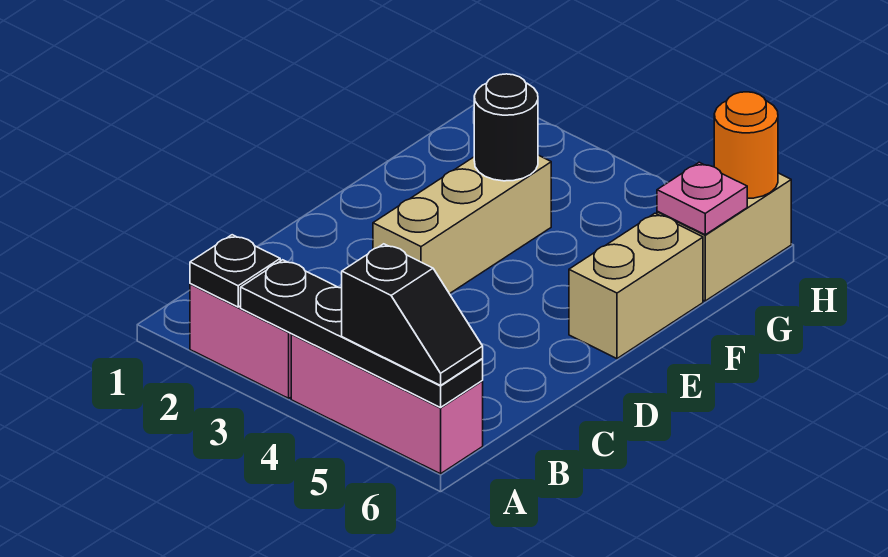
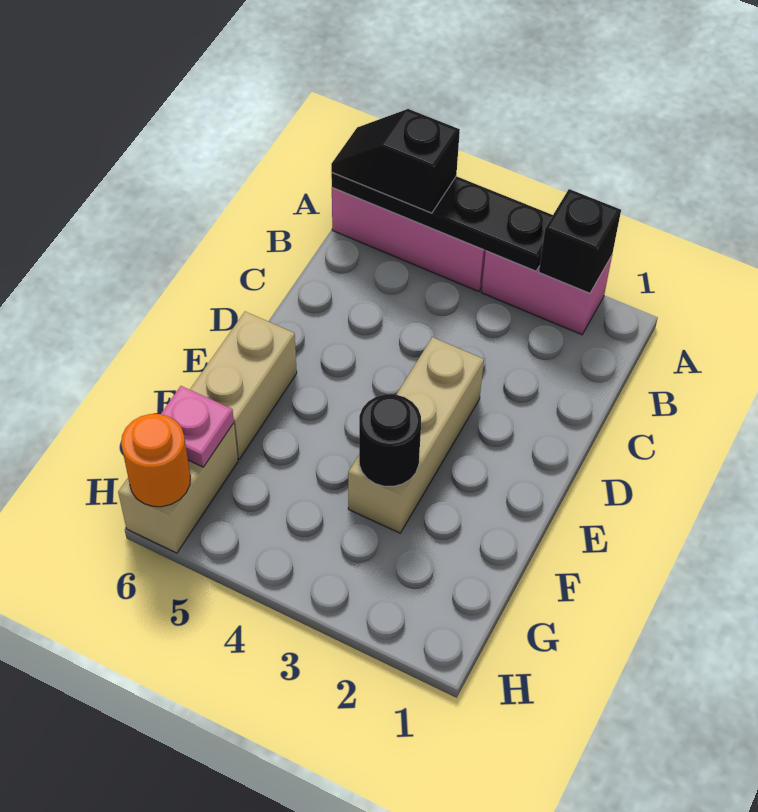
black plate A2 level 2 -> black brick A2 level 2

